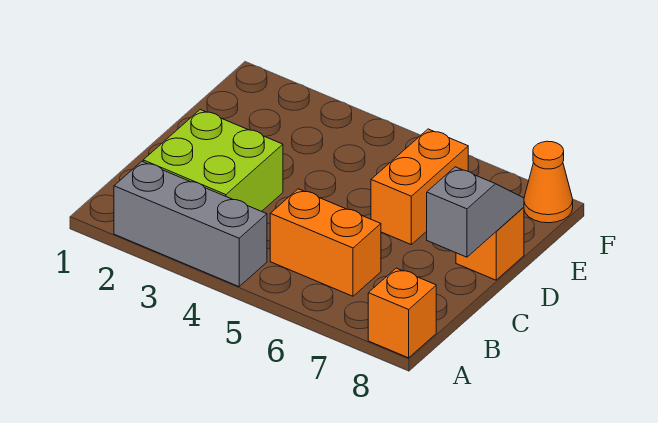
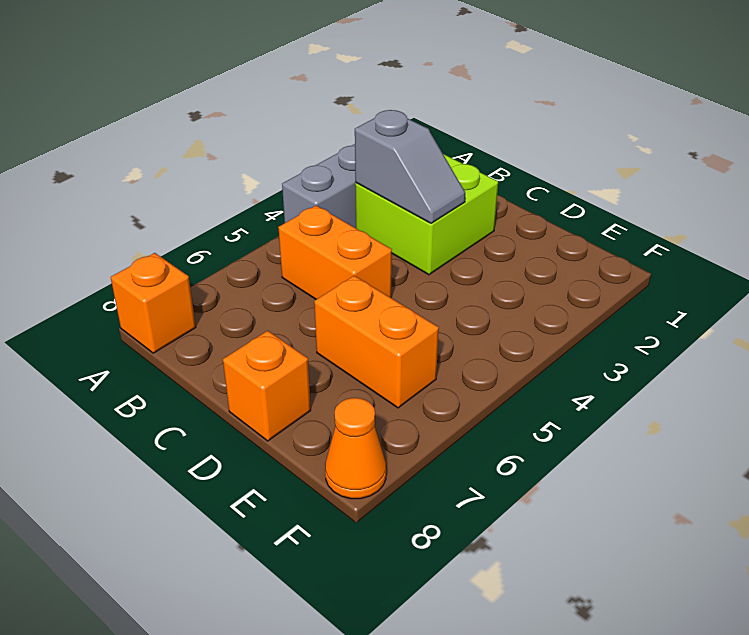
orange brick B5:B6 level 1 -> orange brick B5:C5 level 1
grey slope C8:D8 level 2 top C -> grey slope B3:C3 level 2 top B

